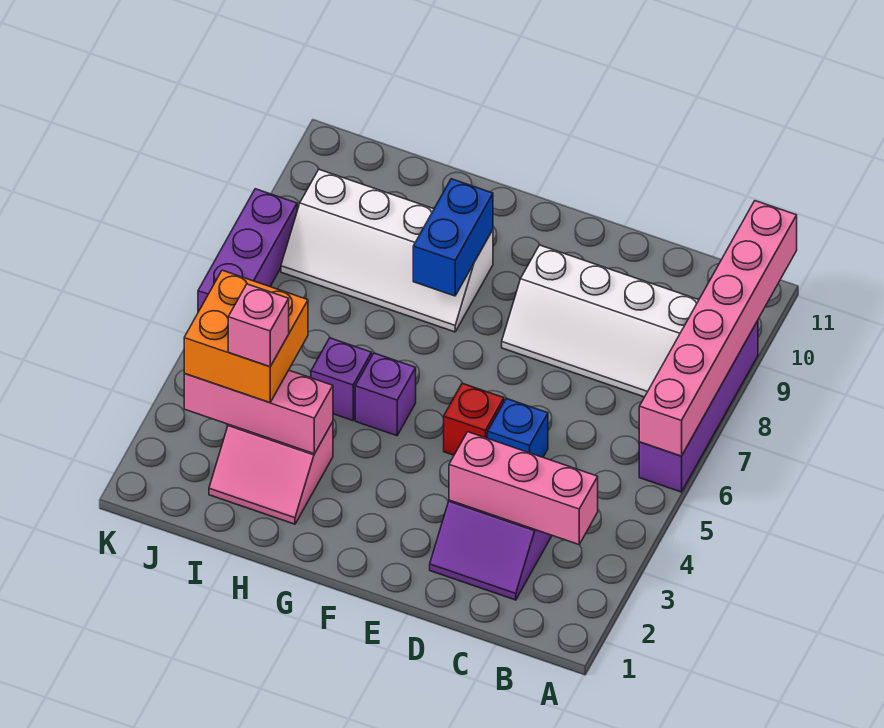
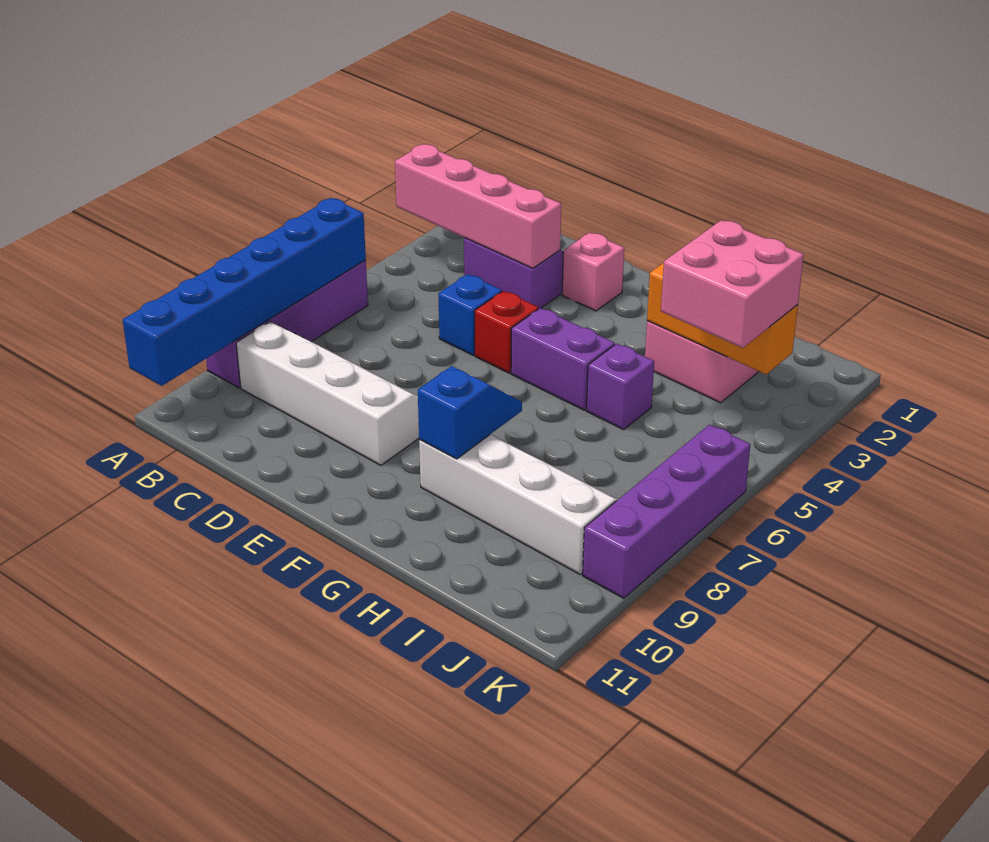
pink brick A6:A11 level 2 -> blue brick A6:A11 level 2
pink brick B3:D3 level 2 -> pink brick A3:D3 level 2
purple brick G5 level 1 -> purple brick F5:G5 level 1
blue brick G8:G9 level 2 -> blue slope G8:G9 level 2 top 9
pink brick H3:J3 level 2 -> orange brick H3:J3 level 2
orange brick I3:J4 level 3 -> pink brick I3:J4 level 3
pink brick I3 level 4 -> pink brick E2 level 1
purple brick K6:K8 level 1 -> purple brick K6:K9 level 1

